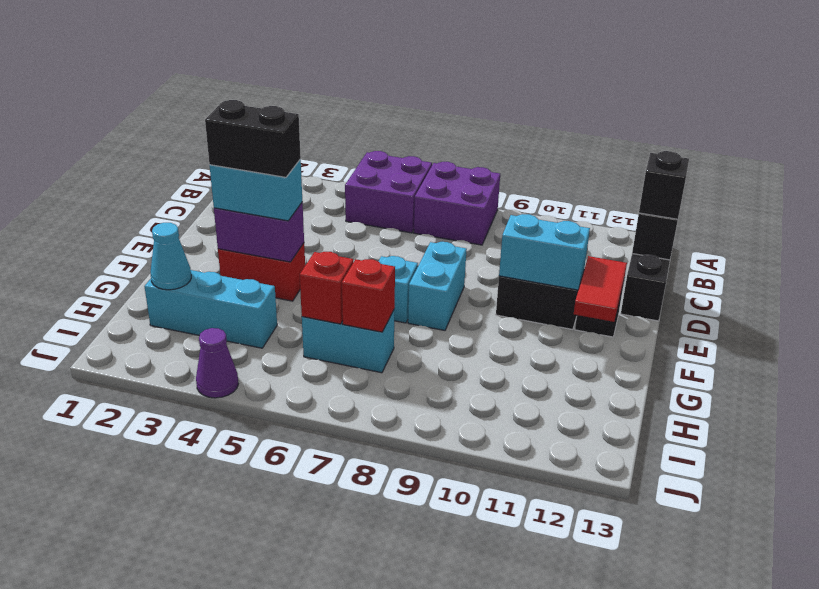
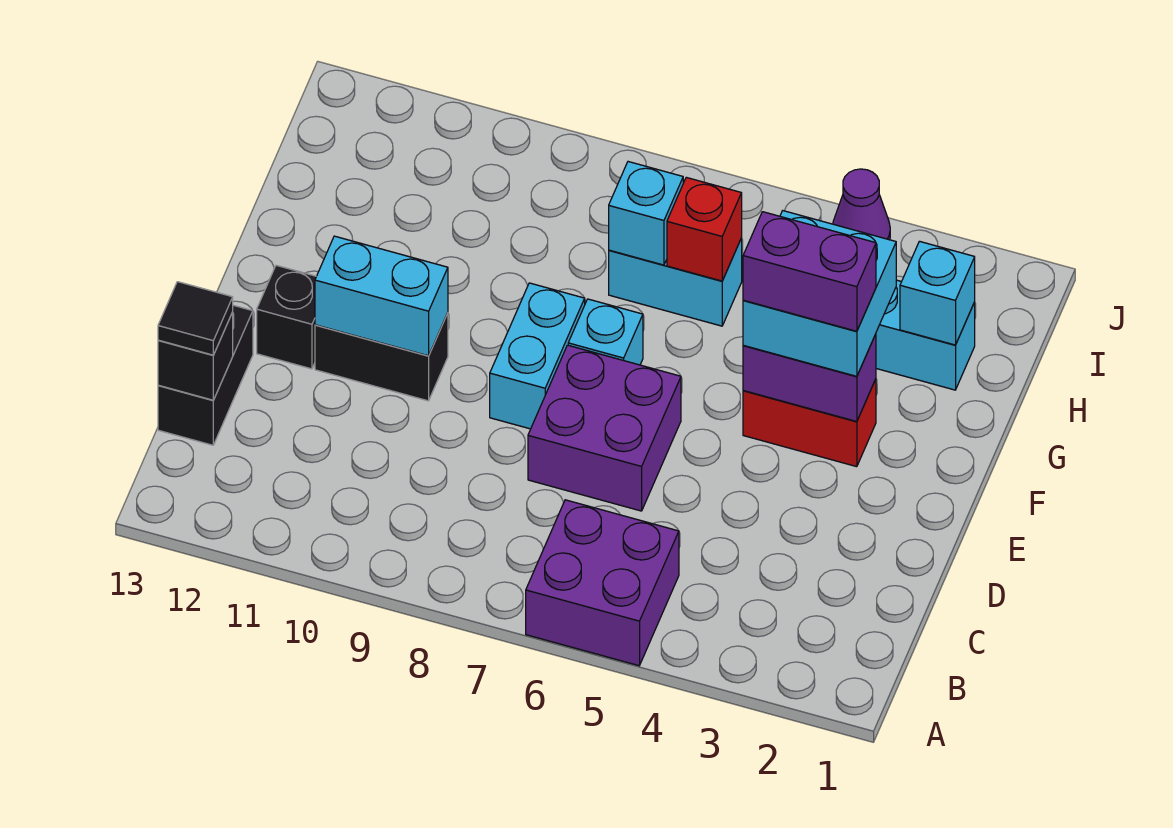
purple brick A7:B8 level 1 -> purple brick D6:E7 level 1
black brick C13 level 3 -> black tile C13 level 3
red tile E12:F12 level 2 -> none
cyan brick F3:F4 level 3 -> cyan brick F3:G4 level 3
black brick F3:F4 level 4 -> purple brick F3:F4 level 4
cyan cone H2 level 2 -> cyan brick H2 level 2
red brick H7 level 2 -> cyan brick H7 level 2

